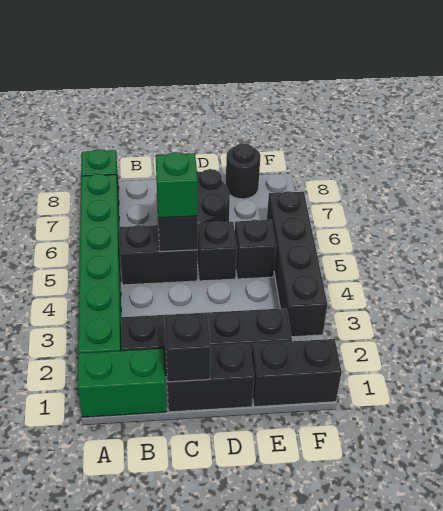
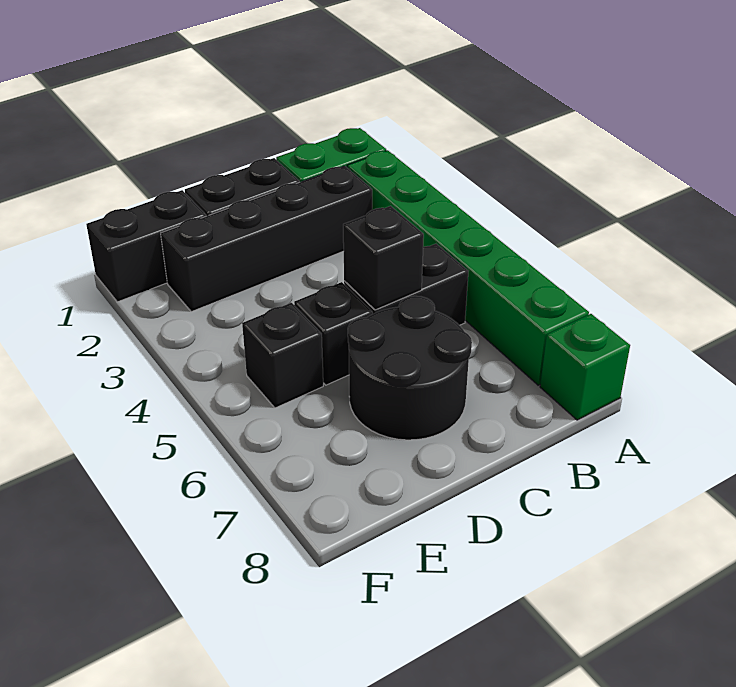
black brick C1 level 2 -> none
green brick C5 level 3 -> none
black round brick E8 level 1 -> none
black brick F3:F6 level 1 -> none

